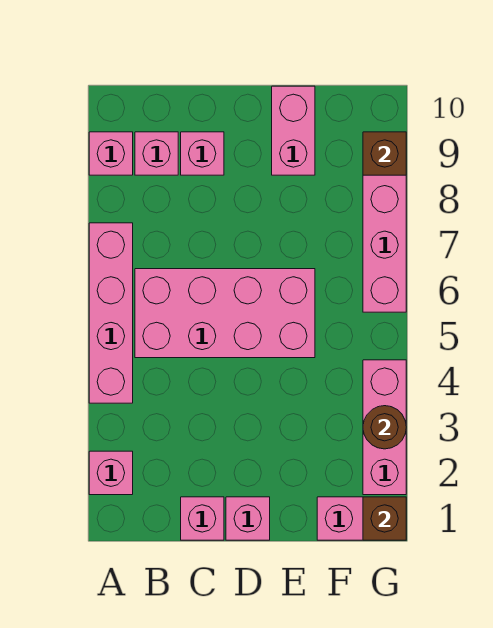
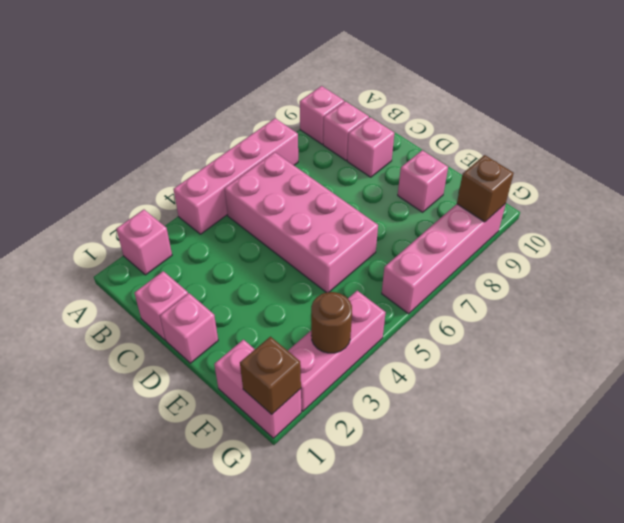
pink brick E9:E10 level 1 -> pink brick E9 level 1

